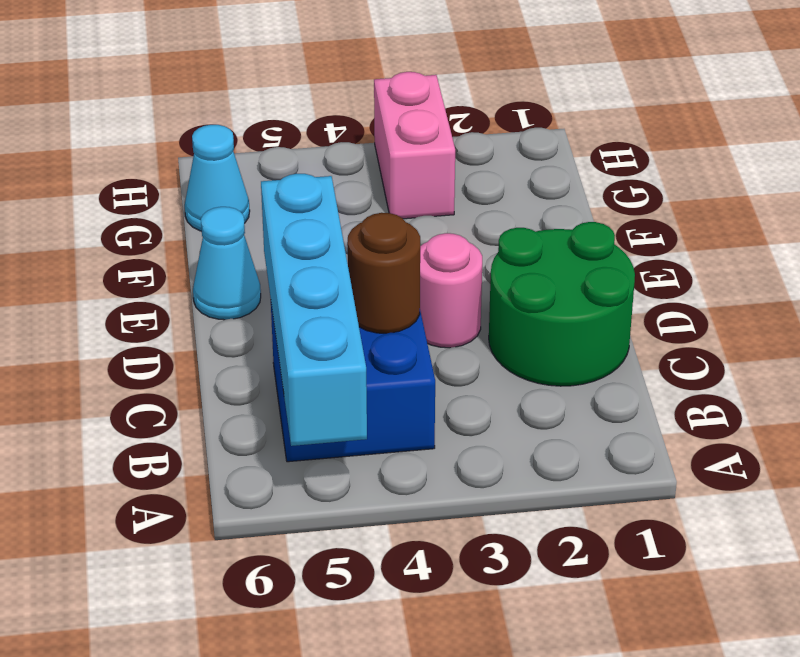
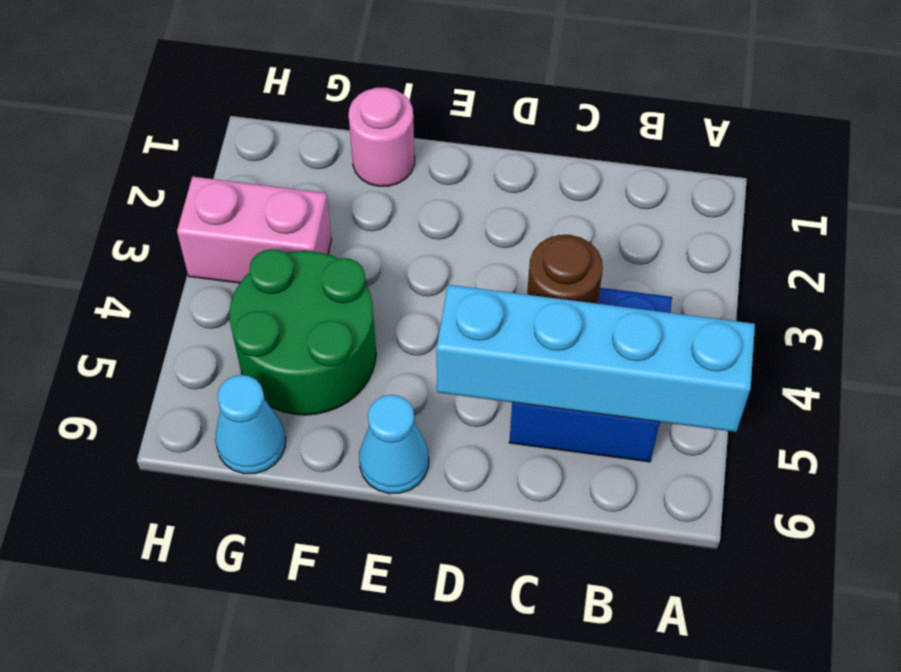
green round brick C1:D2 level 1 -> green round brick F4:G5 level 1
pink round brick D3 level 1 -> pink round brick F1 level 1

